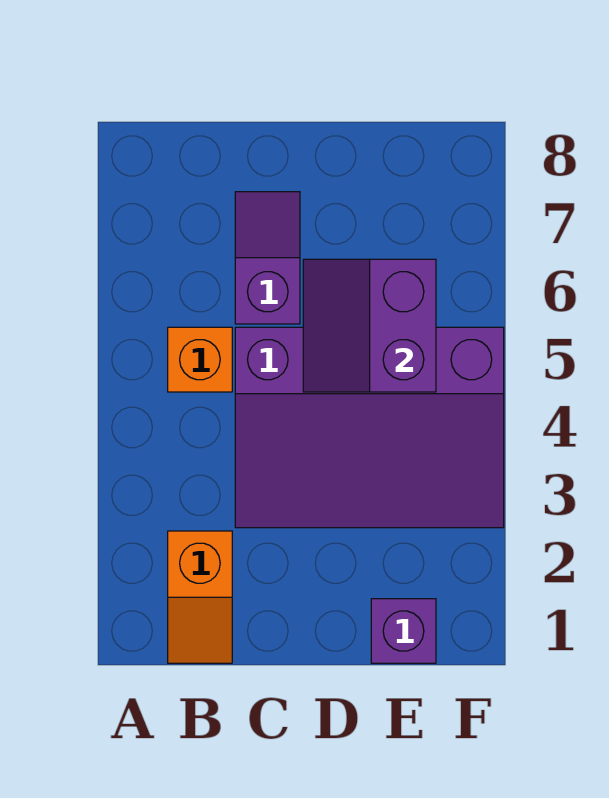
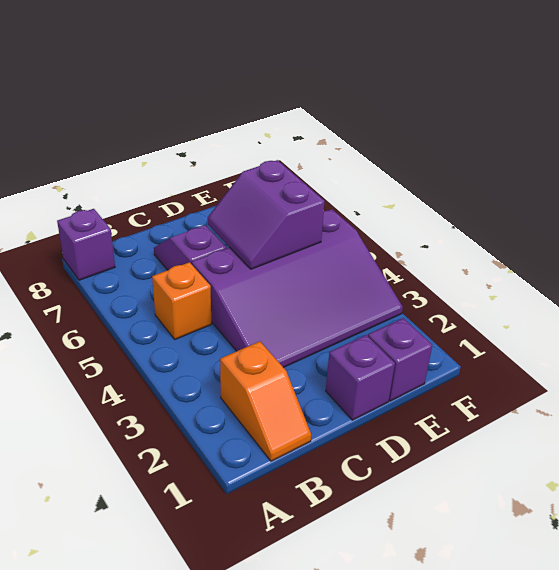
none -> purple brick A8 level 1
none -> purple brick D1 level 1

